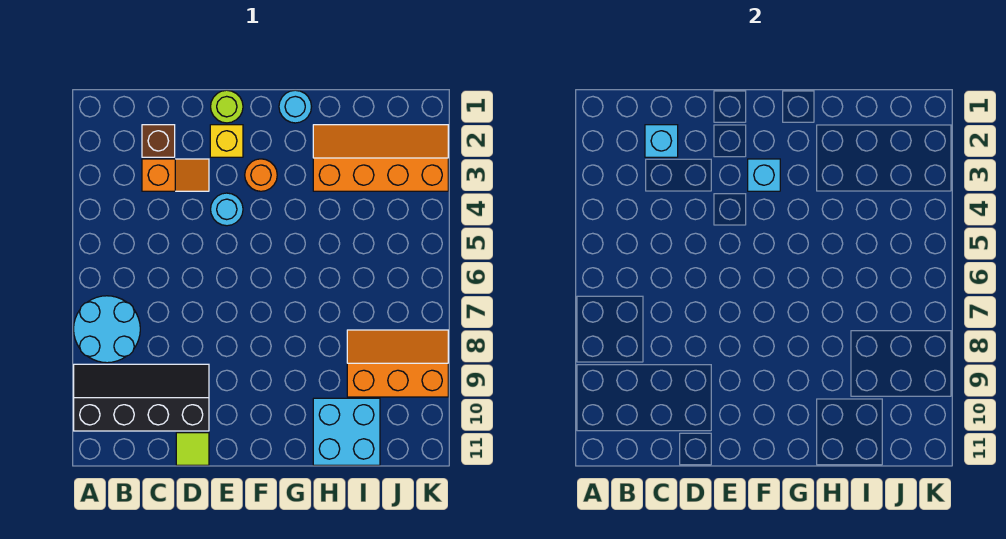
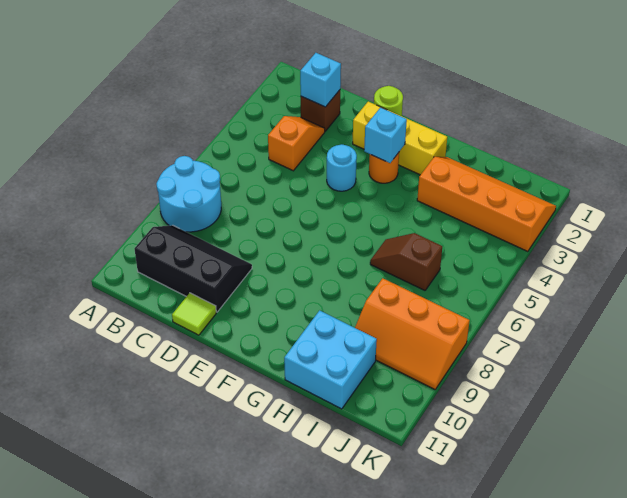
black slope A9:D10 level 1 top 10 -> black slope B9:D10 level 1 top 10
orange slope C3:D3 level 1 top C -> orange slope C3:C4 level 1 top 4
yellow brick E2 level 1 -> yellow brick E2:G2 level 1
cyan round brick G1 level 1 -> none
none -> brown slope H6:I6 level 1 top I
orange slope I8:K9 level 1 top 9 -> orange slope I8:K9 level 1 top 8

